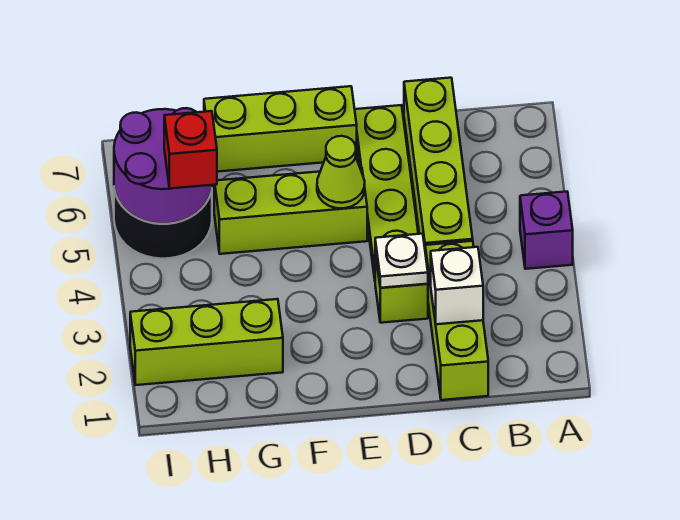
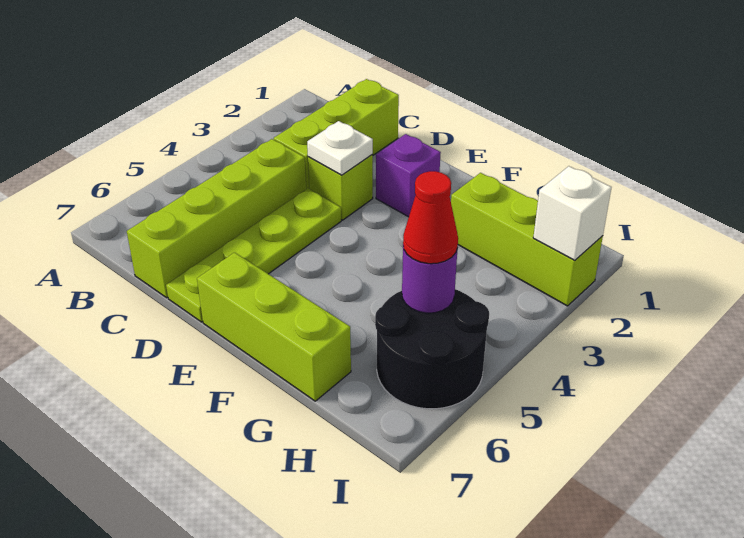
purple brick A4 level 1 -> purple brick E2 level 1
white brick C2 level 2 -> white brick I2 level 2
lime brick E5:G5 level 1 -> none
lime cone E5 level 2 -> none
purple round brick H5:I6 level 2 -> purple round brick H5 level 2
red brick H5 level 3 -> red cone H5 level 3

